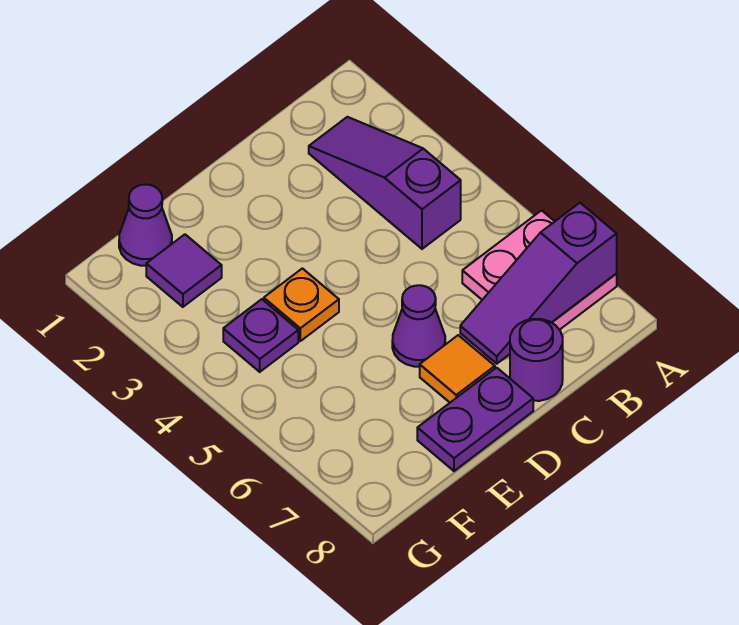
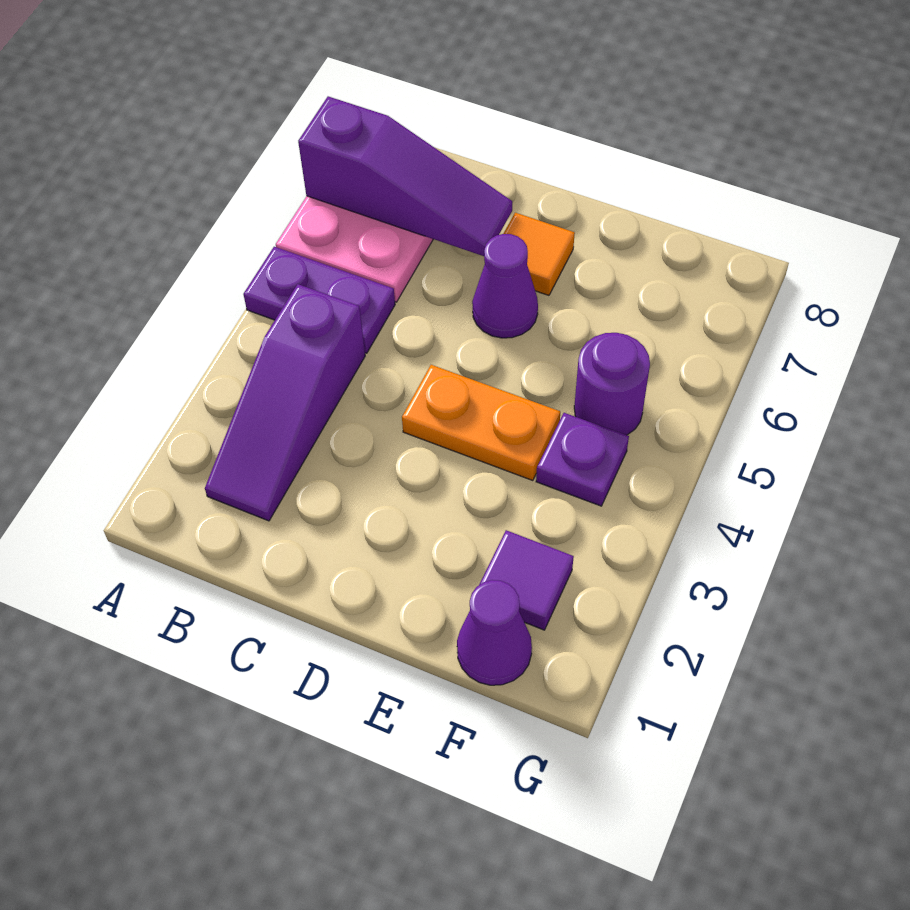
purple round brick C8 level 1 -> purple round brick F5 level 1
purple plate D8:E8 level 1 -> purple plate A5:B5 level 1
orange plate E4 level 1 -> orange plate D4:E4 level 1

